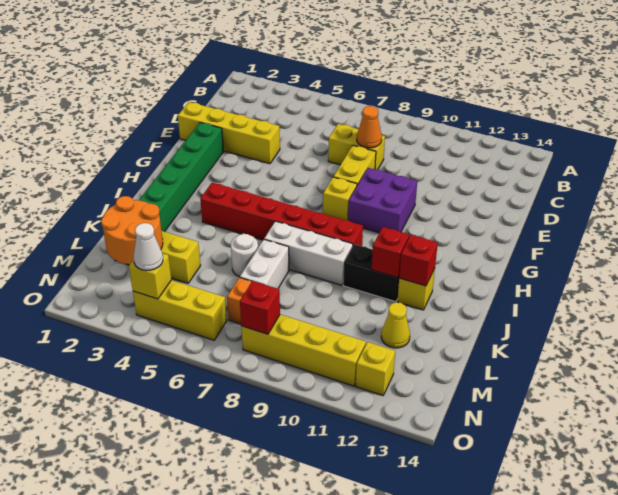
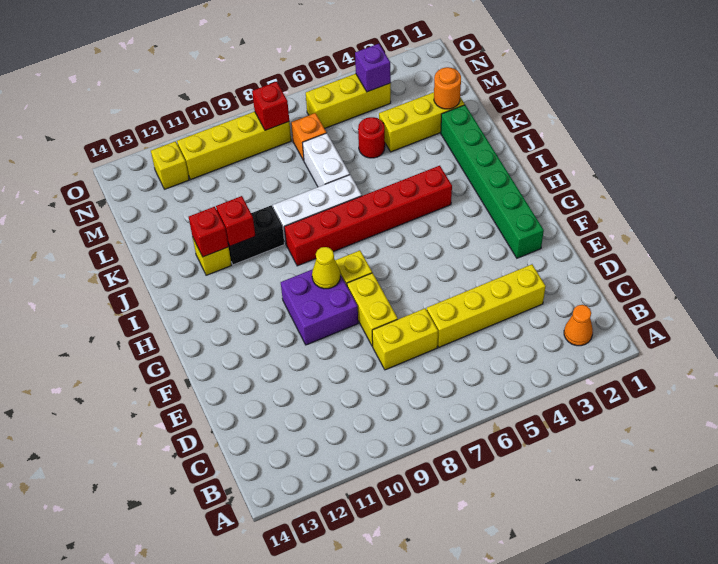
orange cone D8 level 2 -> orange cone B2 level 1
yellow brick E1:E4 level 1 -> yellow brick D3:D6 level 1
white round brick K6 level 1 -> none
orange round brick L2:M3 level 2 -> orange round brick L2 level 2
none -> red round brick L5 level 1
yellow cone L12 level 1 -> yellow cone G9 level 2
yellow brick N4 level 2 -> purple brick N4 level 2
white cone N4 level 3 -> none

